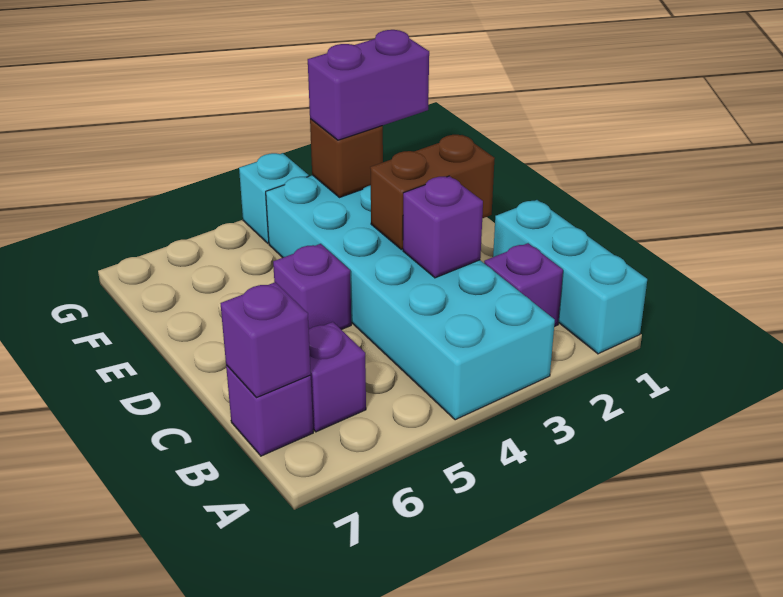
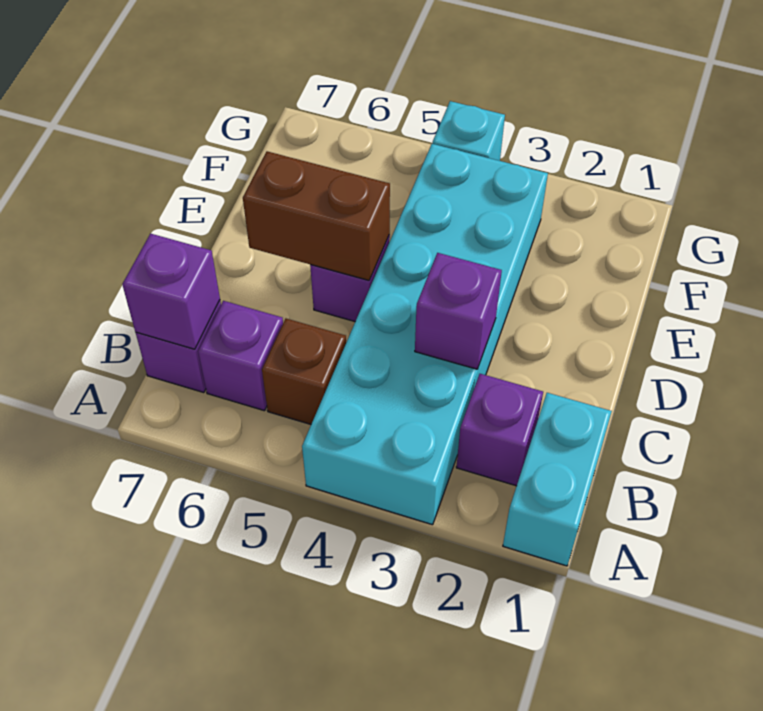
cyan brick A1:C1 level 1 -> cyan brick A1:B1 level 1
brown brick D2:D3 level 2 -> brown brick D5:D6 level 2
purple brick F2:F3 level 3 -> none
brown brick F3 level 2 -> brown brick B5 level 1

